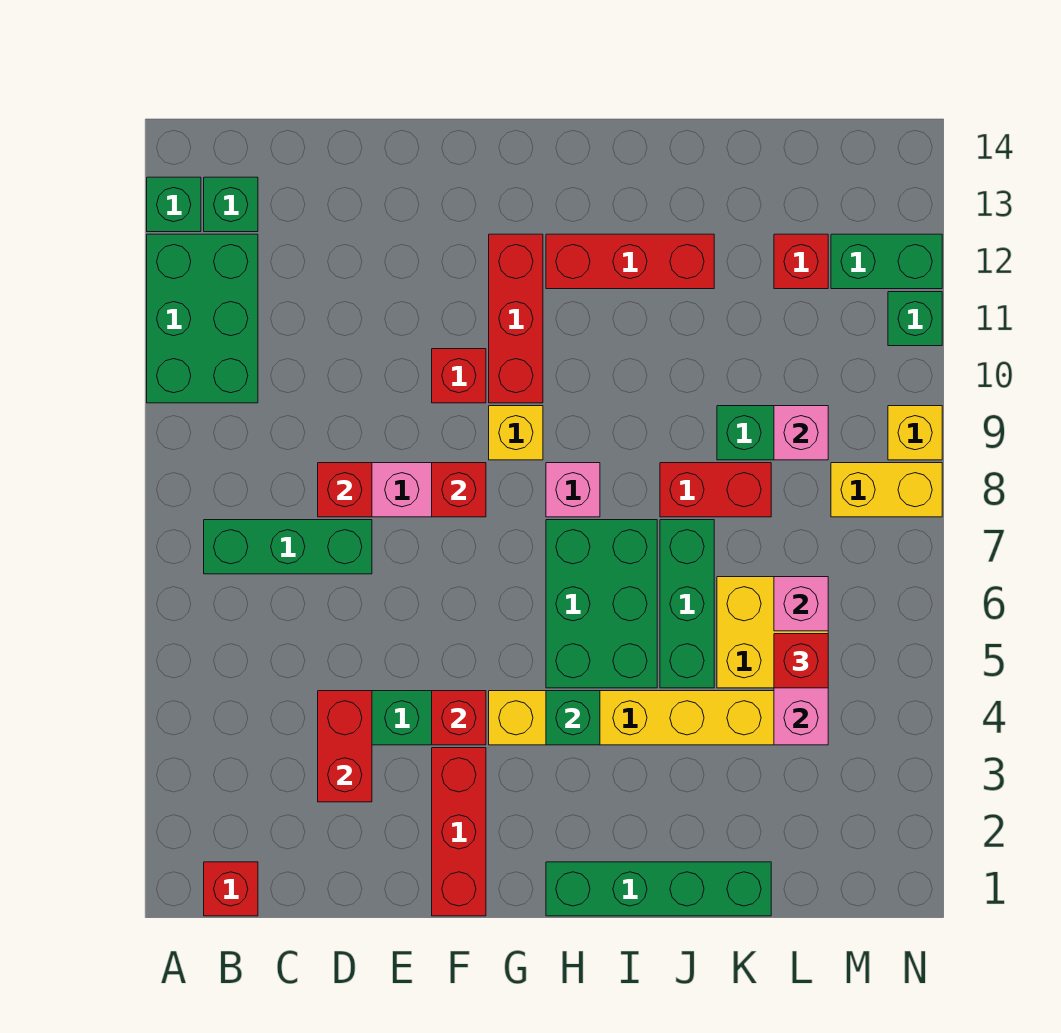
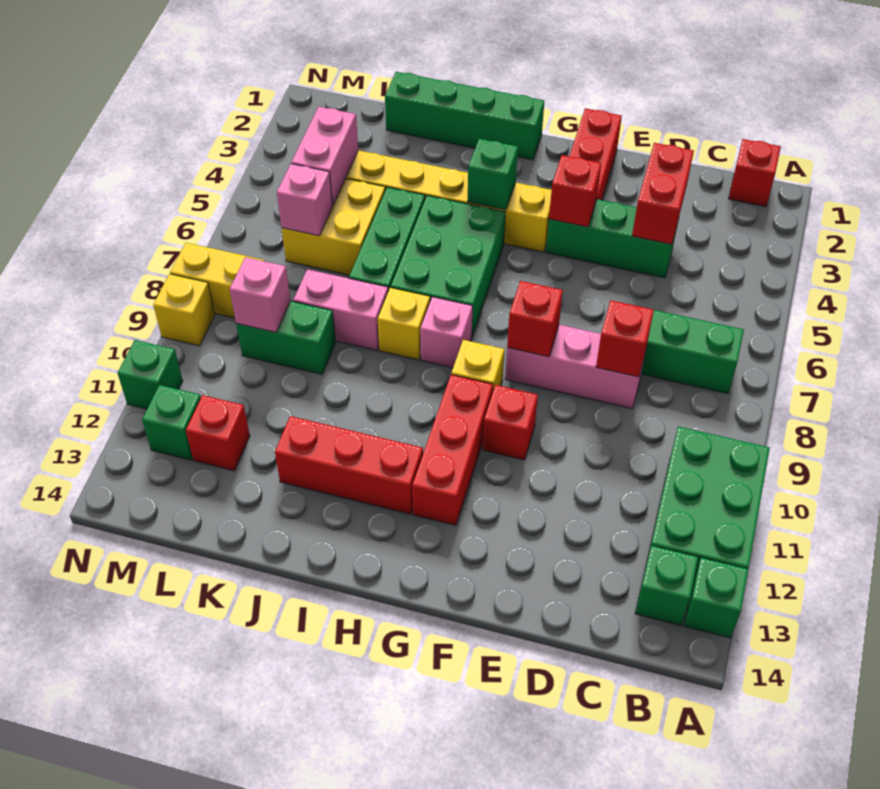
none -> yellow brick I8 level 1
red brick J8:K8 level 1 -> pink brick J8:K8 level 1
red brick L5 level 3 -> none
green brick M12:N12 level 1 -> green brick M12 level 1

